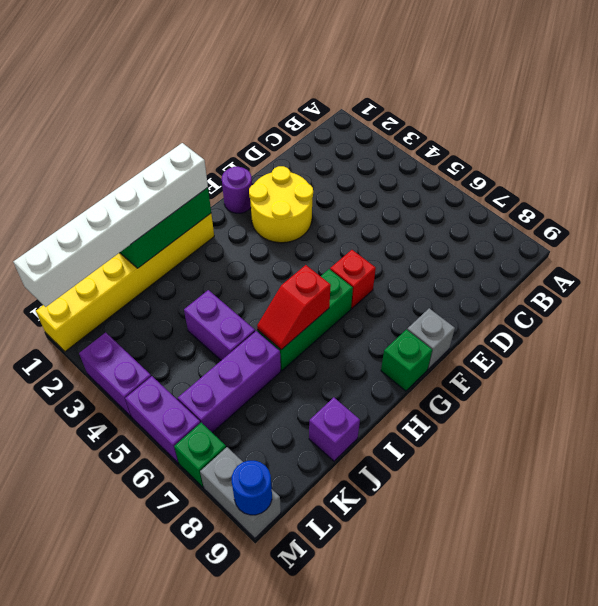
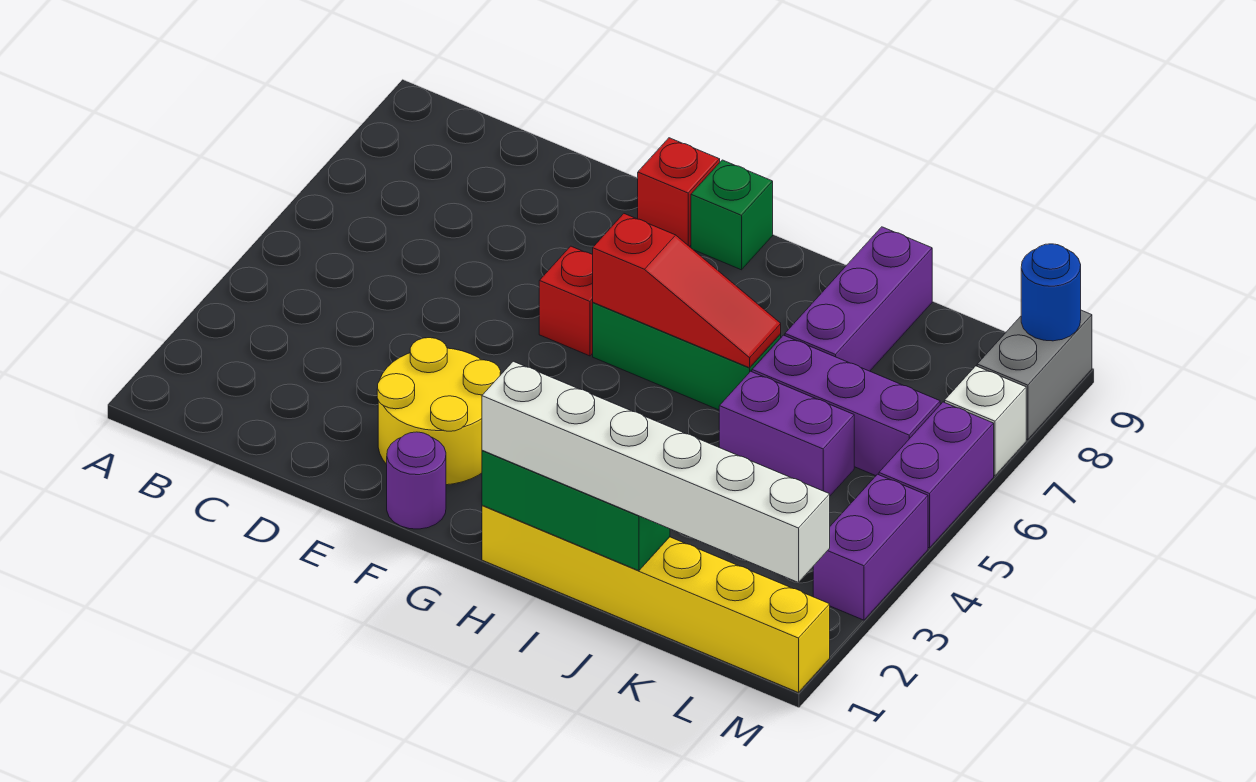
grey brick F9 level 1 -> red brick F9 level 1
red slope H6:I6 level 2 top H -> red slope G6:I6 level 2 top G
purple brick J4:J5 level 1 -> purple brick J5:K5 level 1
purple brick J9 level 1 -> purple brick J7:J9 level 1
green brick M7 level 1 -> white brick M7 level 1

